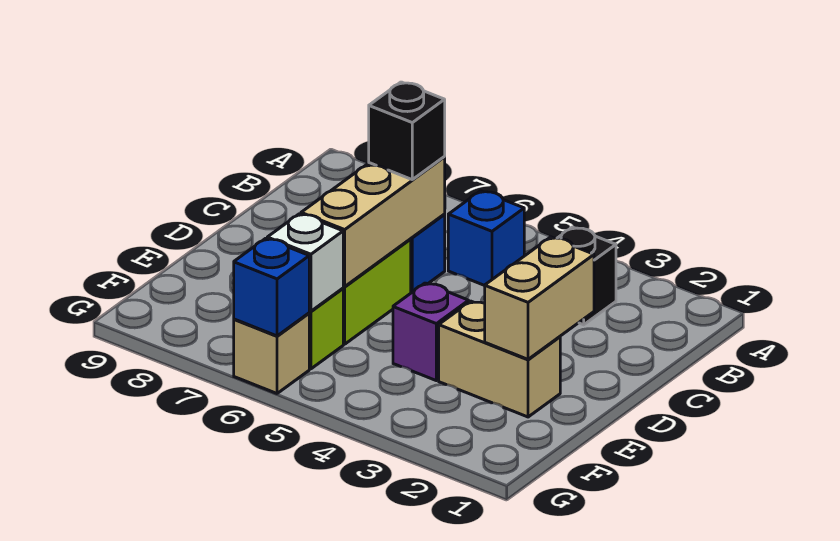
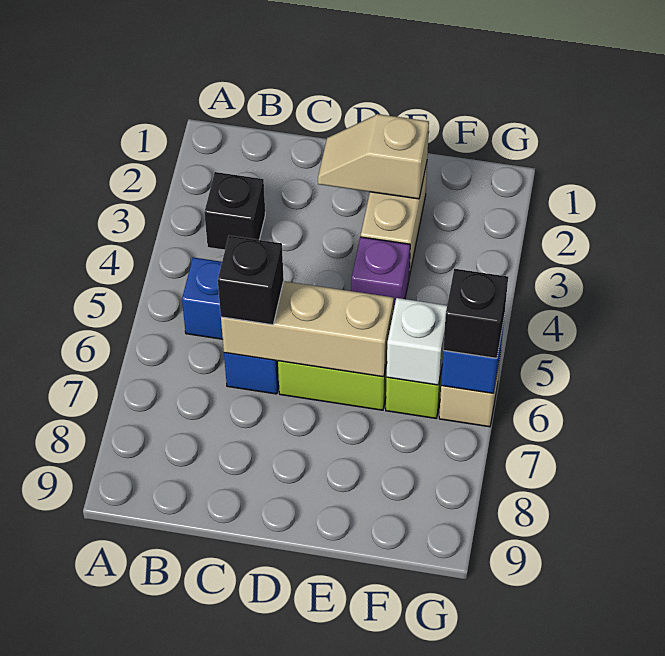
tan brick D2:E2 level 2 -> tan slope D2:E2 level 2 top E
none -> black brick G6 level 3

